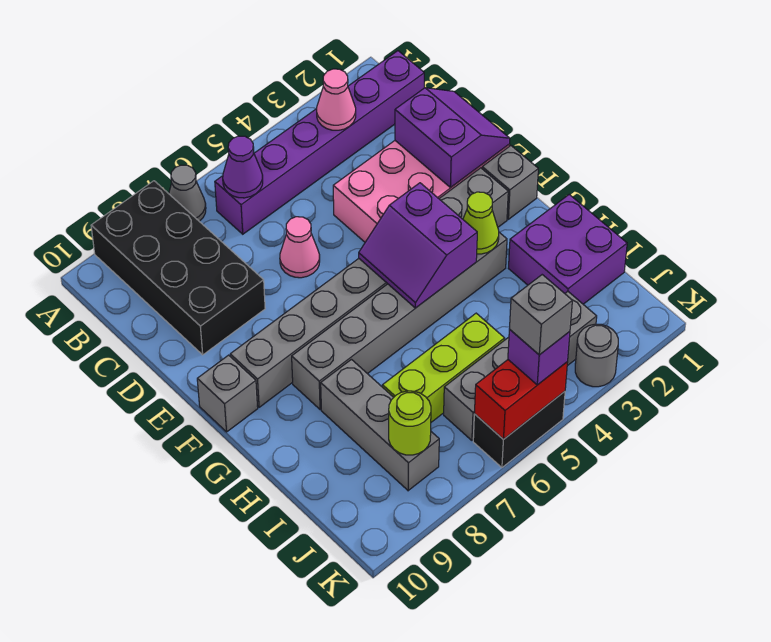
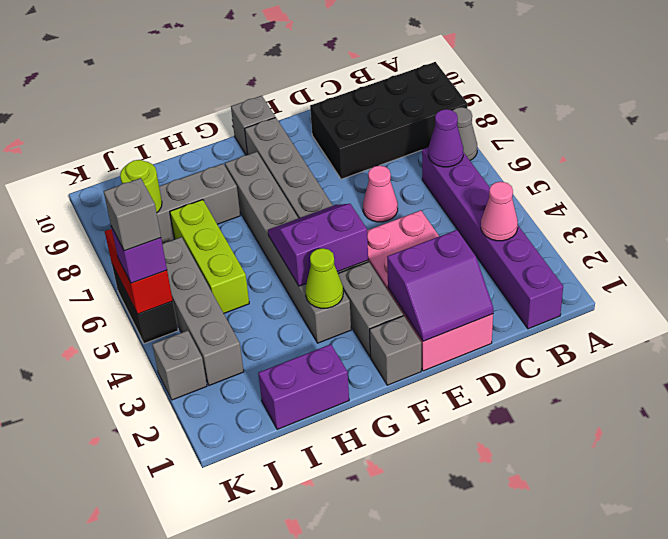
purple brick H1:I2 level 1 -> purple brick H1:I1 level 1
grey round brick K3 level 1 -> grey brick K3 level 1

